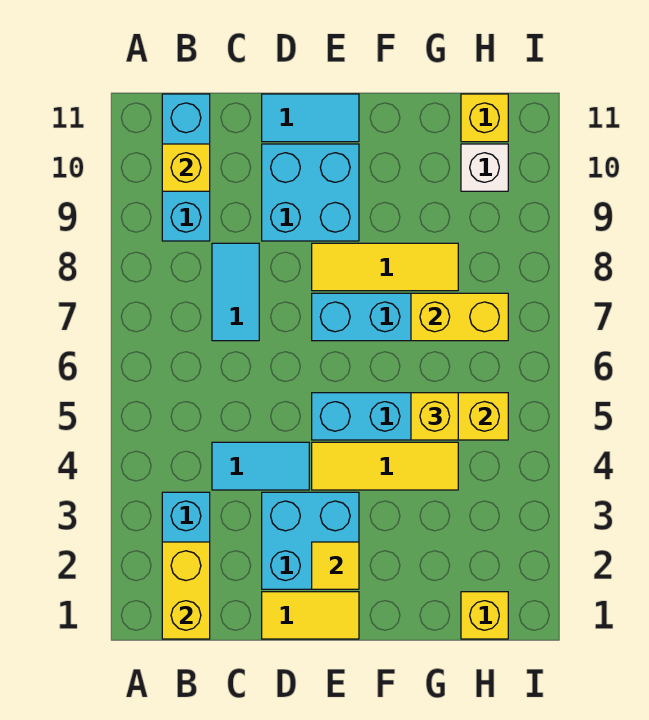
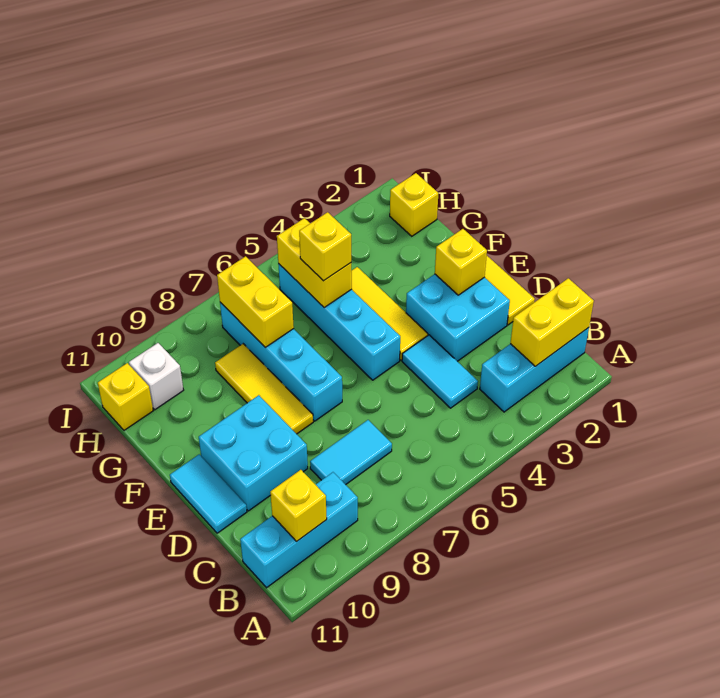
yellow tile E2 level 2 -> yellow brick E2 level 2

